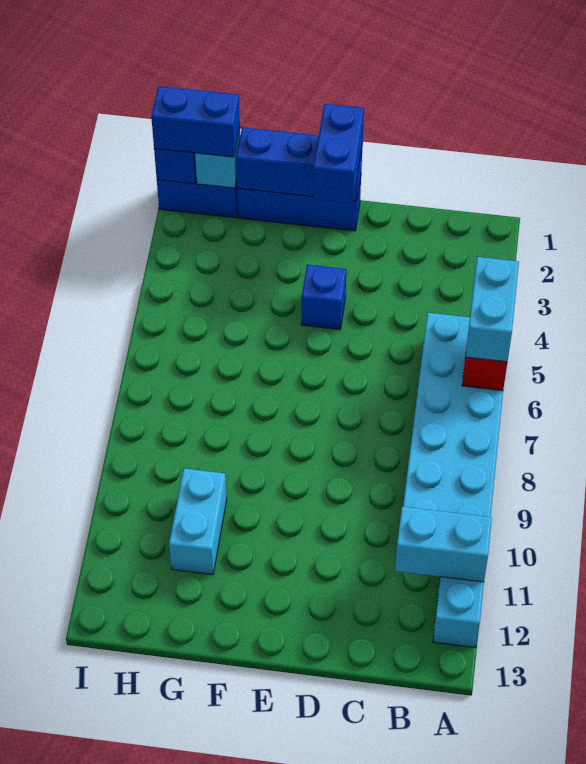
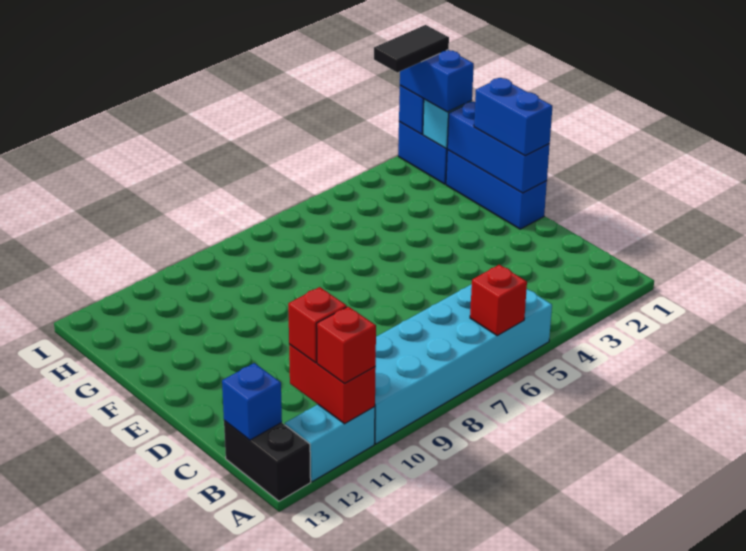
cyan brick A5:A6 level 3 -> none
cyan brick A11:B11 level 2 -> red brick A11:B11 level 2
none -> red brick A11 level 3
none -> black brick A13:B13 level 1
none -> red brick B11 level 3
blue brick E1:E2 level 3 -> blue brick E1:F1 level 3
blue brick E4 level 1 -> blue brick B13 level 2
cyan brick G10:G11 level 1 -> none
none -> black tile I1:I2 level 4

